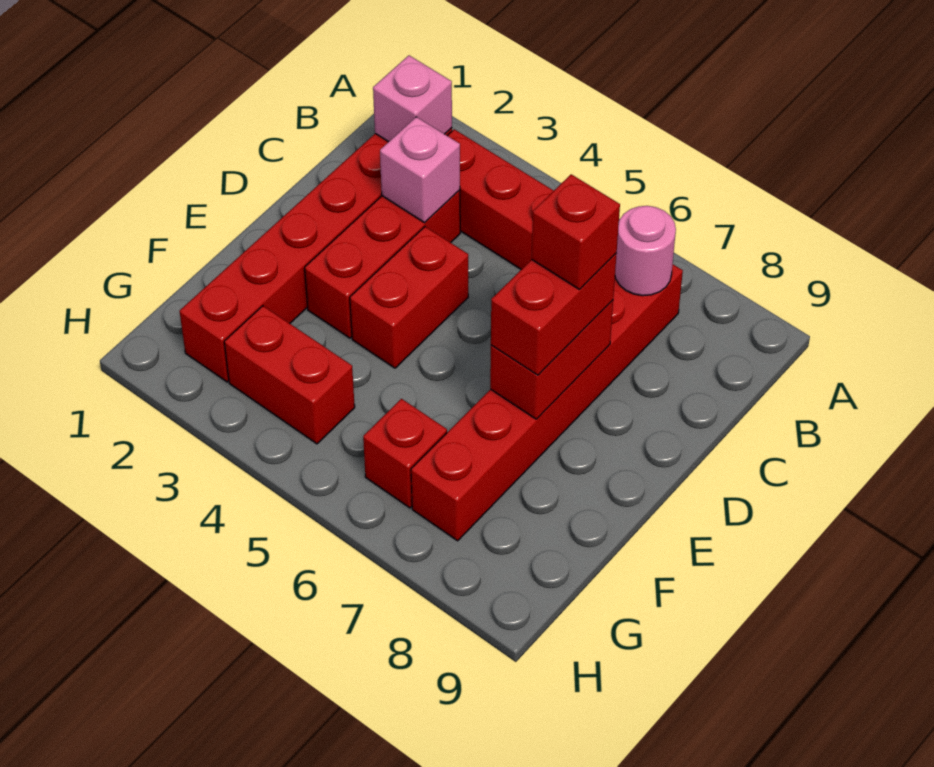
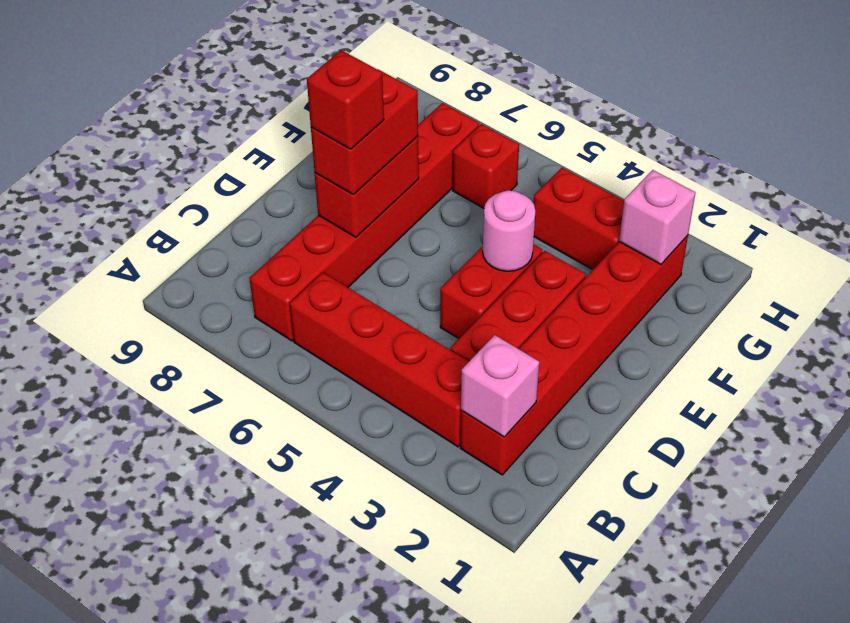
pink round brick B7 level 2 -> pink round brick E4 level 2
pink brick C3 level 2 -> pink brick G2 level 2

